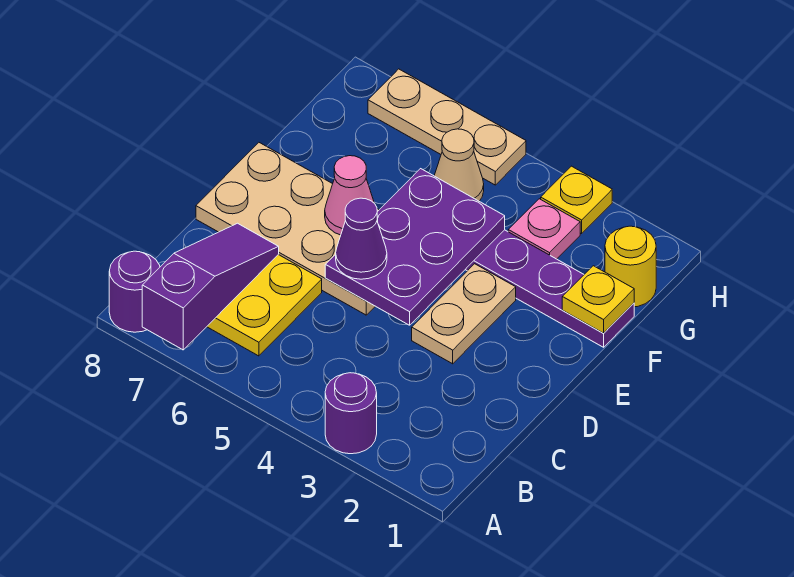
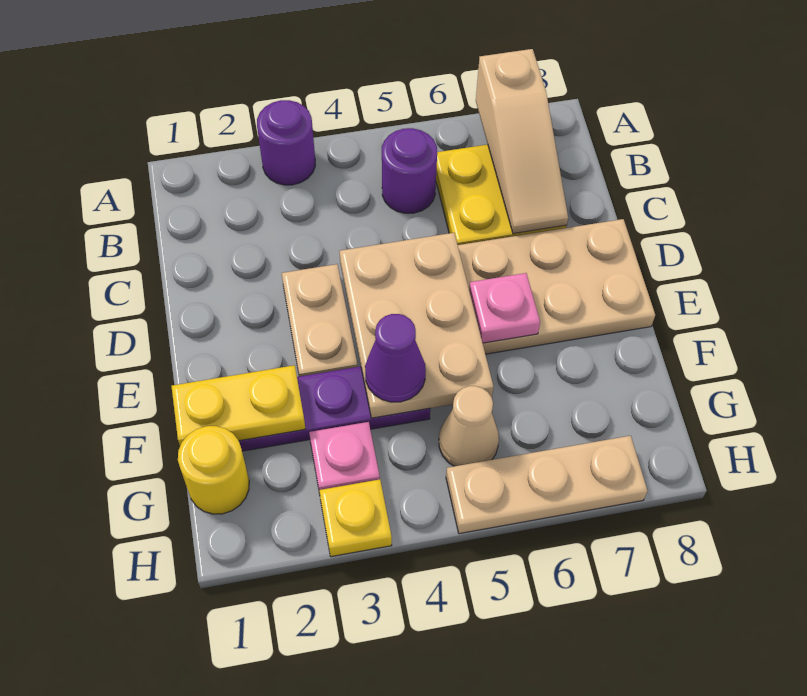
purple slope A7:C7 level 2 top A -> tan slope A7:C7 level 2 top A
purple round brick A8 level 1 -> purple round brick B5 level 1
purple plate D4:F5 level 2 -> tan plate D4:F5 level 2
purple cone D5 level 3 -> purple cone F4 level 3
pink cone E6 level 2 -> pink plate E6 level 2
yellow plate F1 level 2 -> yellow plate F1:F2 level 2

